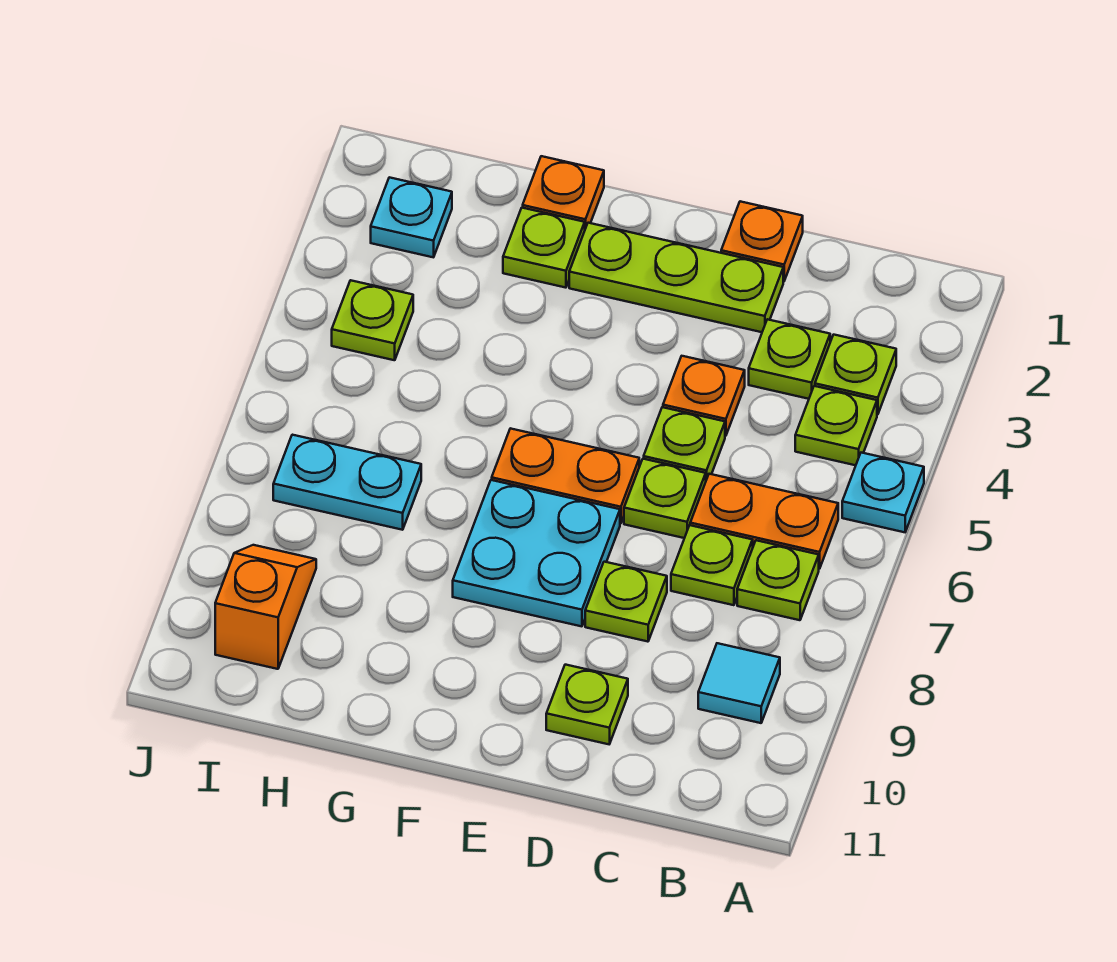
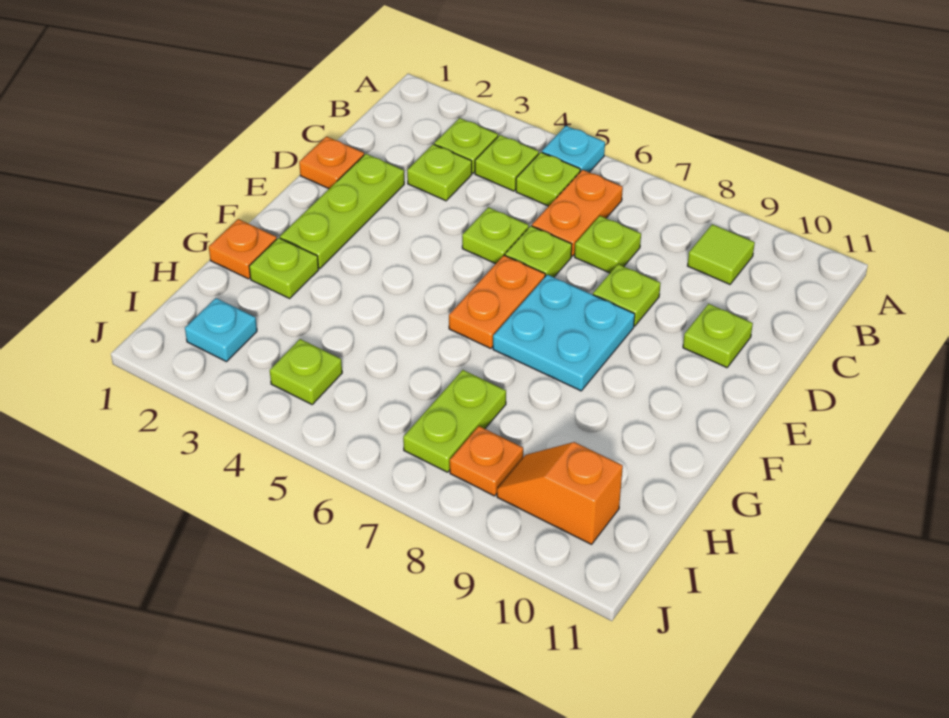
lime plate B7 level 1 -> lime plate B5 level 1
cyan tile B9 level 1 -> lime tile B9 level 1
orange plate D4 level 1 -> orange plate I8 level 1
cyan plate H7:I7 level 1 -> lime plate H7:I7 level 1

